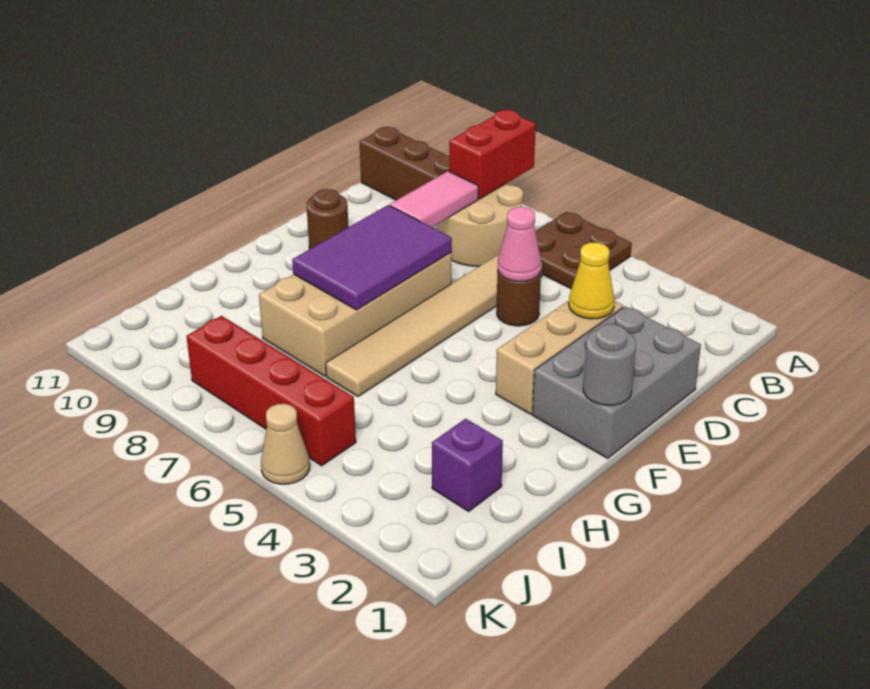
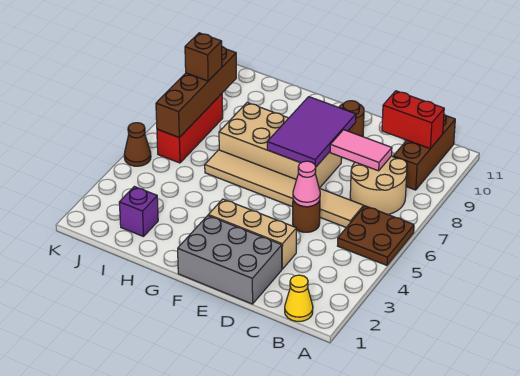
red brick A8:B8 level 2 -> red brick B10:C10 level 2
yellow cone D3 level 2 -> yellow cone B1 level 1
purple tile E7:G8 level 2 -> purple tile E7:F9 level 2
grey round brick F1 level 2 -> none
red brick J5:J8 level 1 -> red brick J6:J8 level 1
none -> brown brick J6:J9 level 2
none -> brown brick J8 level 3
tan cone K5 level 1 -> brown cone K5 level 1

